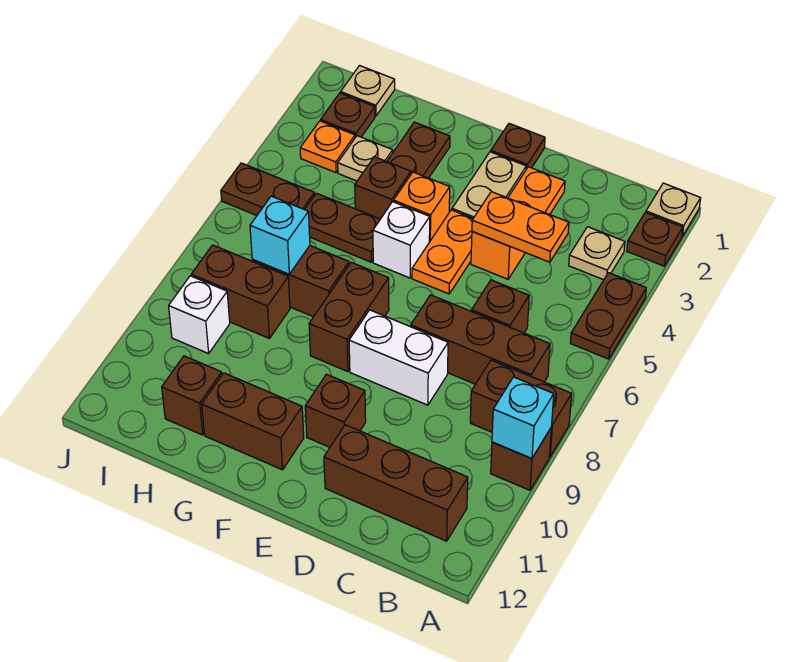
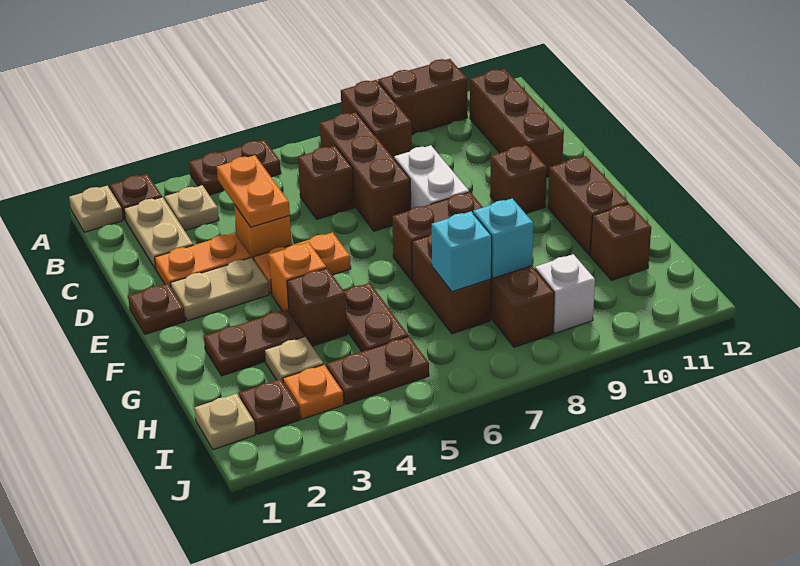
brown brick A9 level 1 -> brown brick A9:A10 level 1
cyan brick A9 level 2 -> cyan brick H8 level 2
none -> tan plate B2:C2 level 1
white brick F5 level 1 -> none
brown plate I5:J5 level 1 -> brown plate I4:I5 level 1

